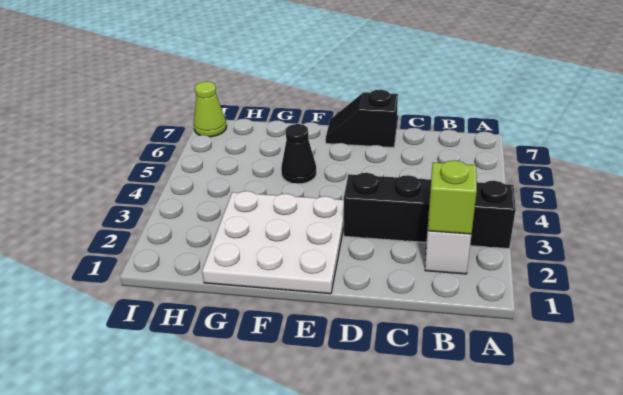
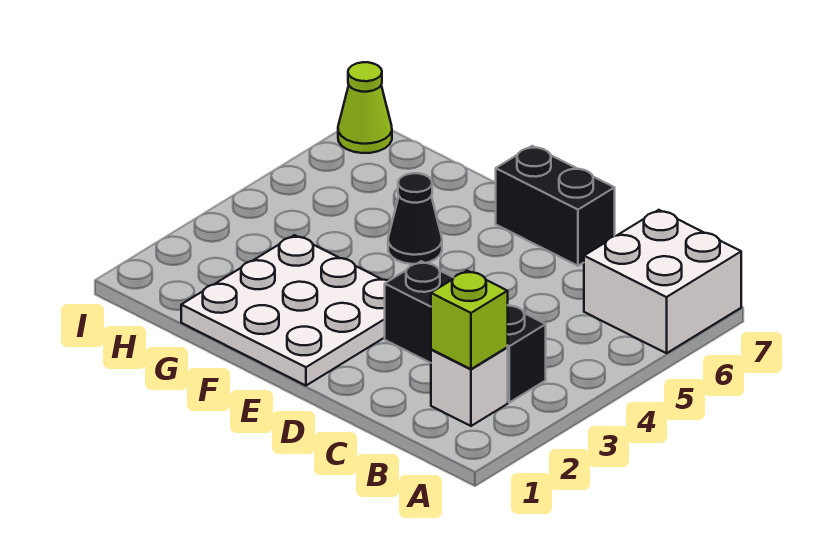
black brick A3:D3 level 1 -> black brick B3:D3 level 1
none -> white brick A6:B7 level 1
black slope D7:E7 level 1 top D -> black brick D7:E7 level 1

